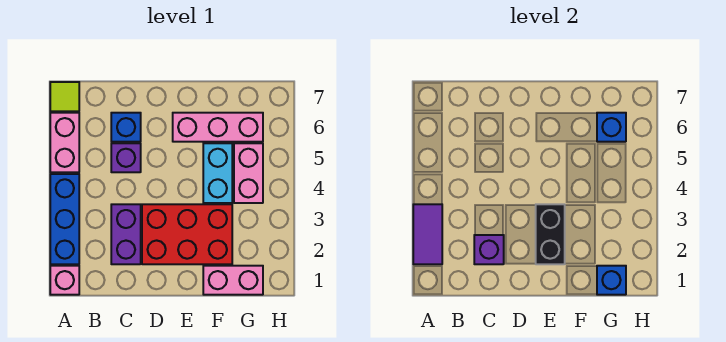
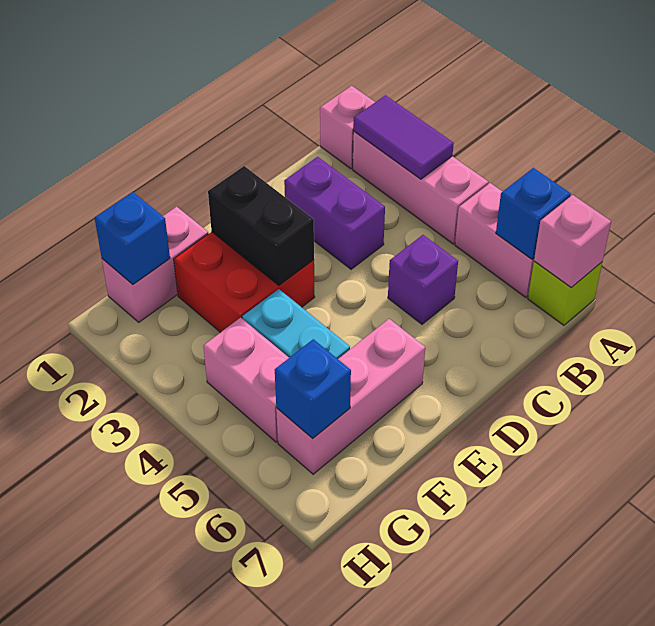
blue brick A2:A4 level 1 -> pink brick A2:A4 level 1
lime tile A7 level 1 -> lime brick A7 level 1
none -> pink brick A7 level 2
purple brick C2 level 2 -> none
blue brick C6 level 1 -> blue brick A6 level 2
red brick D2:F3 level 1 -> red brick E2:F3 level 1

